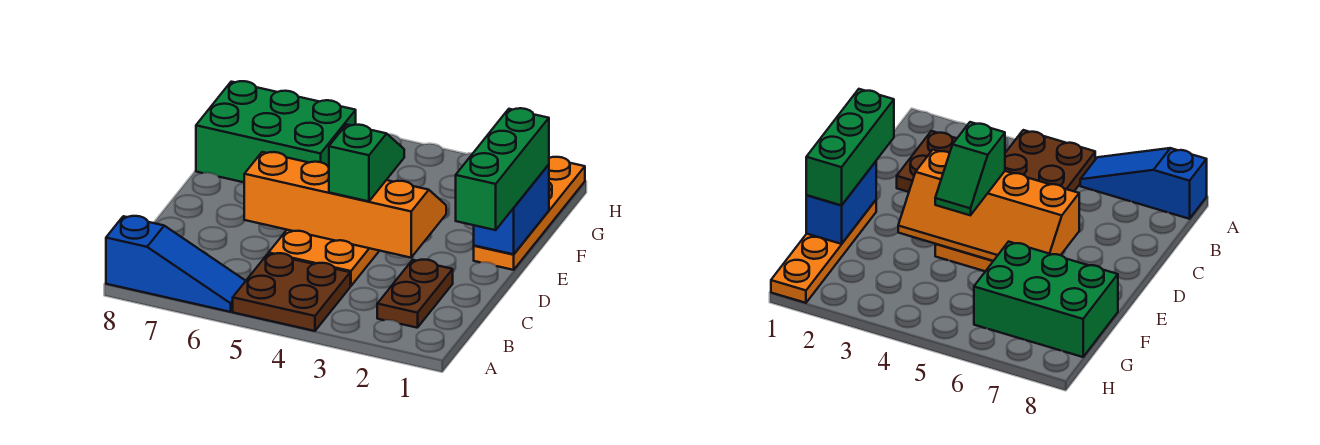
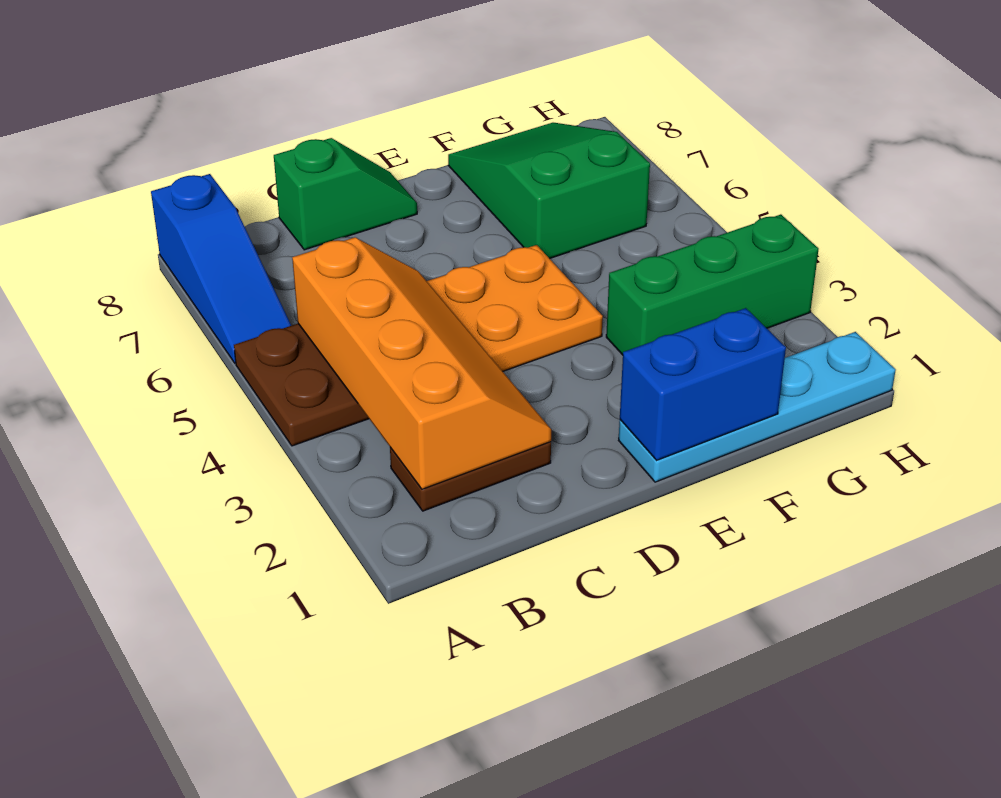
green brick D1:F1 level 3 -> green brick F3:H3 level 1
orange slope D3:E6 level 2 top D -> orange slope B2:C5 level 2 top B
green slope D4:E4 level 3 top D -> green slope C8:D8 level 1 top C
orange plate E1:H1 level 1 -> cyan plate E1:H1 level 1
green brick F6:G8 level 1 -> green slope F6:G8 level 1 top 6

